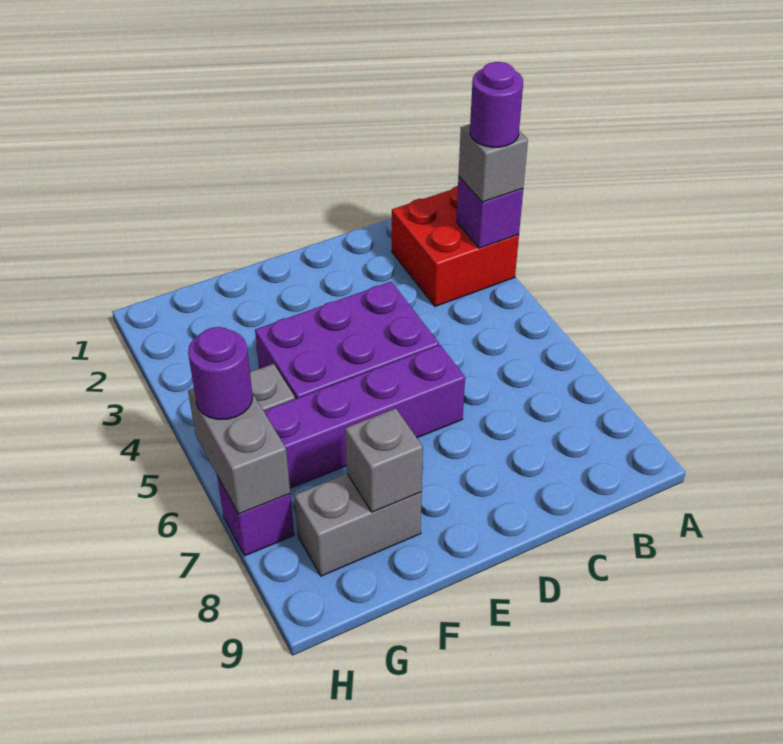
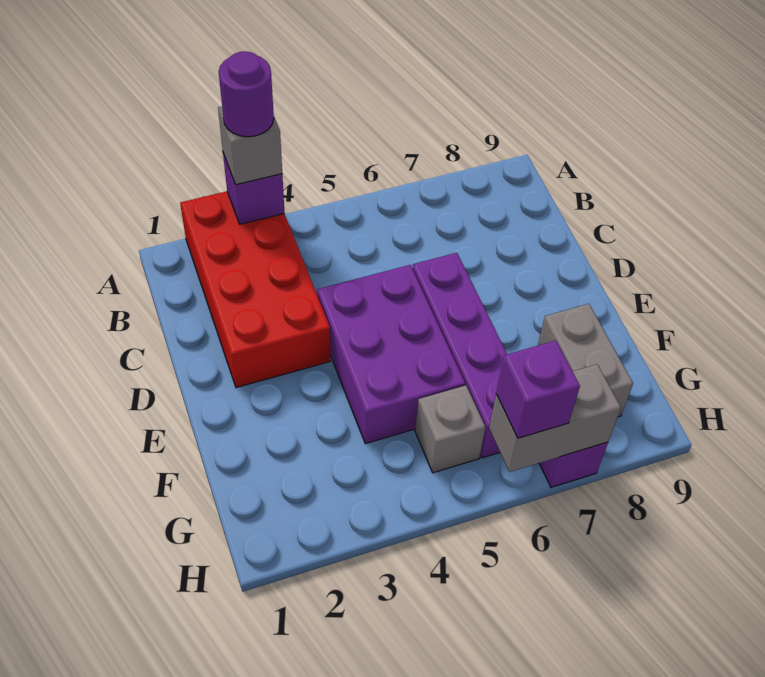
red brick A2:B3 level 1 -> red brick A2:D3 level 1
grey brick F8 level 2 -> none
purple round brick H6 level 3 -> purple brick H6 level 3

